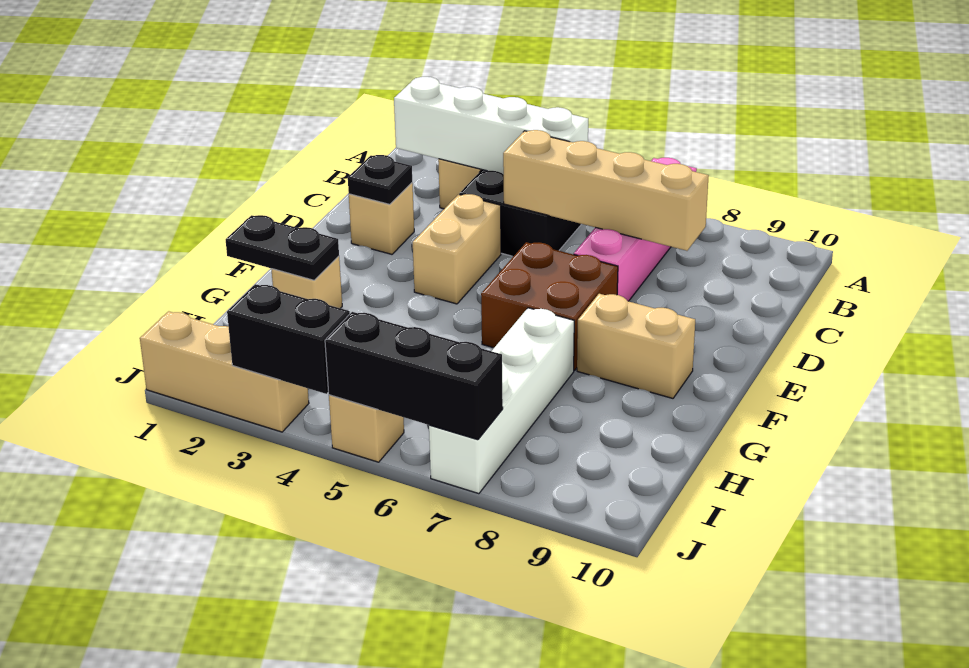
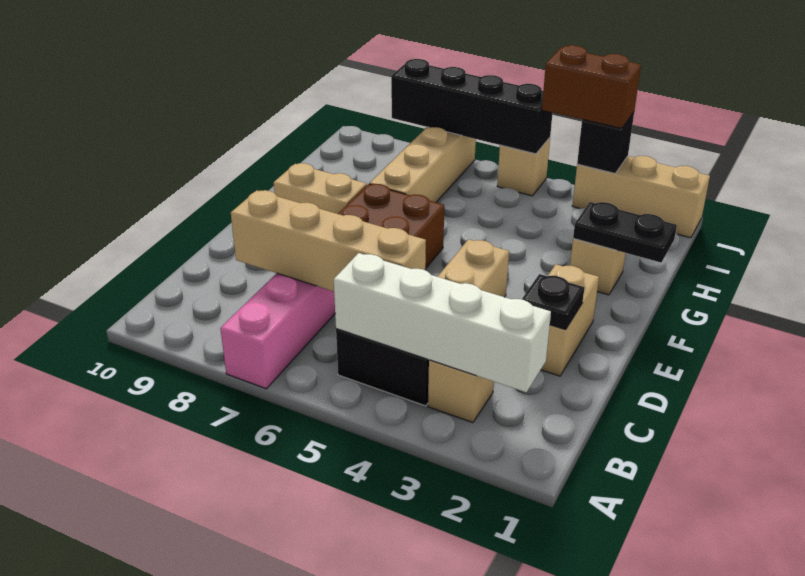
tan brick D2 level 1 -> tan brick D2:E2 level 1
white brick G7:J7 level 1 -> tan brick G7:J7 level 1
black brick J3:J4 level 2 -> black brick J3 level 2
none -> brown brick J3:J4 level 3
black brick J5:J7 level 2 -> black brick J5:J8 level 2

